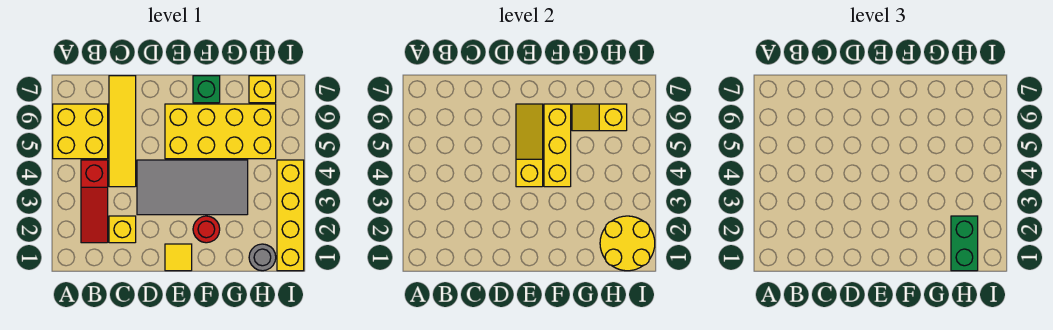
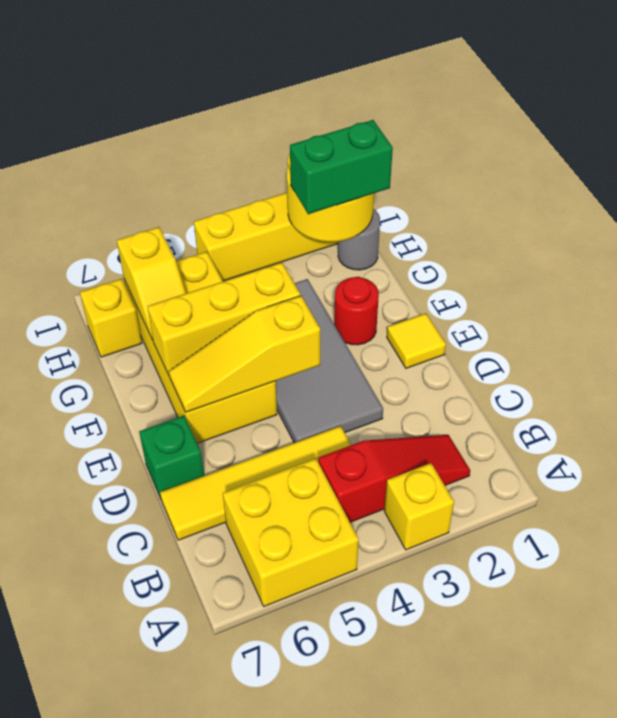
yellow brick C2 level 1 -> yellow brick A3 level 1
green brick F7 level 1 -> green brick D7 level 1

